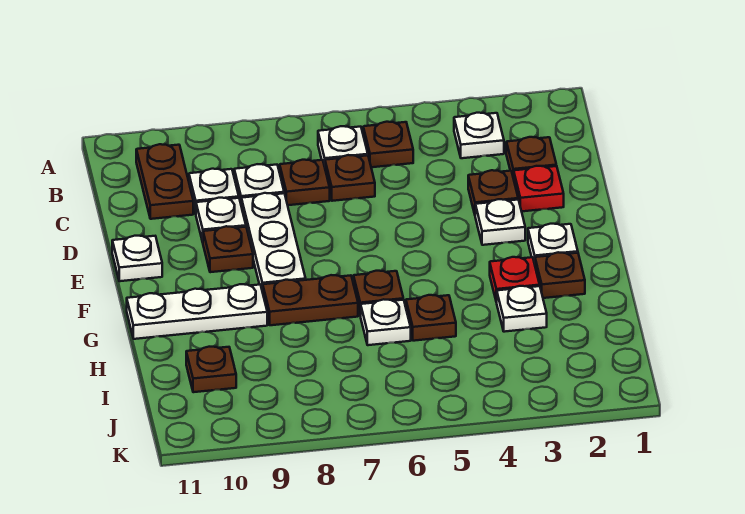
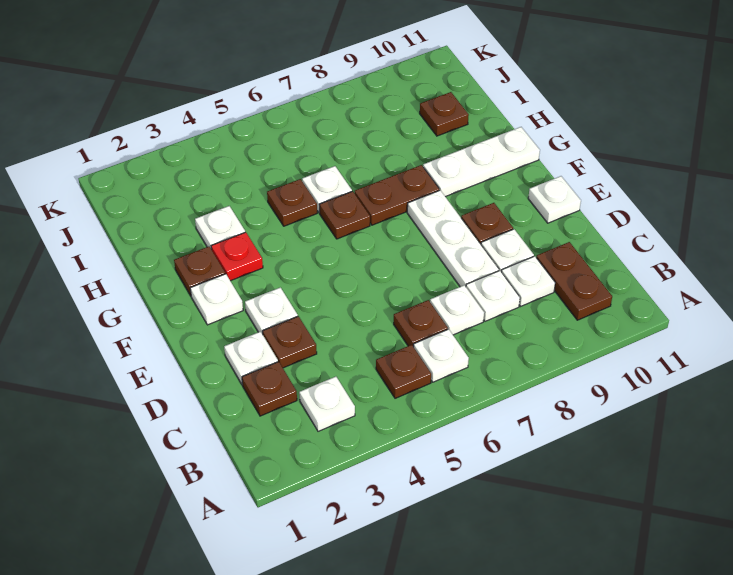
brown plate C7 level 1 -> white plate C7 level 1
red plate D2 level 1 -> white plate D2 level 1

